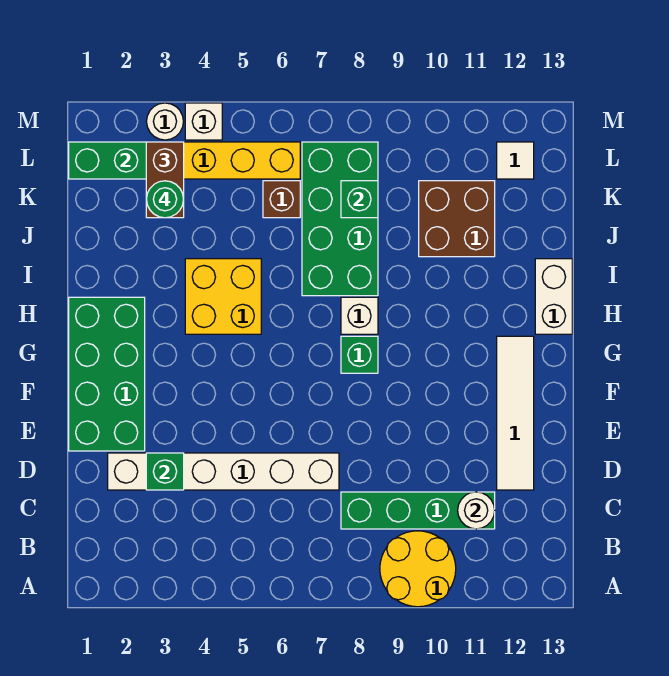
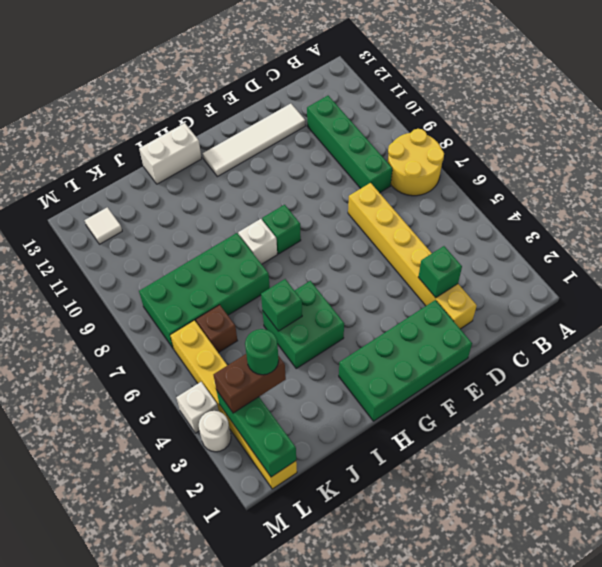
yellow round brick A9:B10 level 1 -> yellow round brick A7:B8 level 1
white round brick C11 level 2 -> none
white brick D2:D7 level 1 -> yellow brick D2:D7 level 1
yellow brick H4:I5 level 1 -> green brick H4:I5 level 1
brown brick J10:K11 level 1 -> none
green brick K8 level 2 -> green brick I5 level 2

